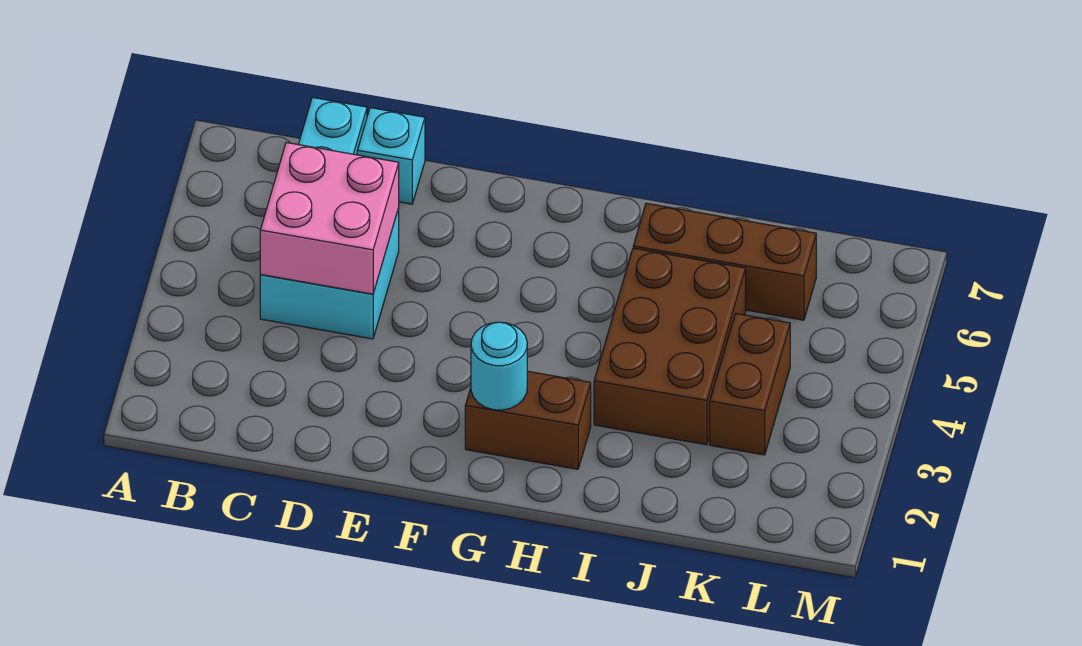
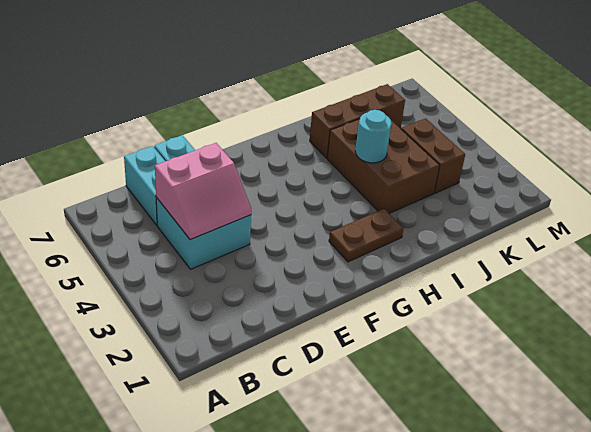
pink brick C4:D5 level 2 -> pink slope C4:D5 level 2 top 5
brown brick G2:H2 level 1 -> brown plate G2:H2 level 1
cyan round brick G2 level 2 -> cyan round brick I4 level 2

